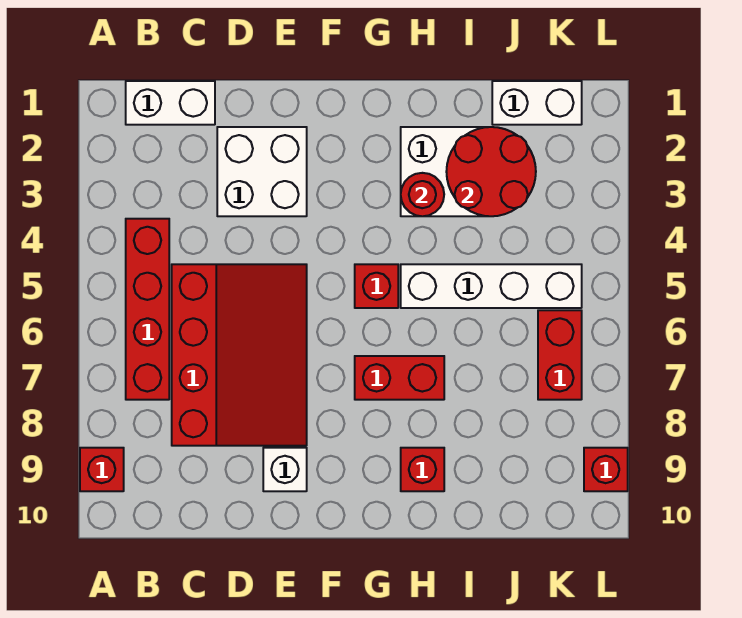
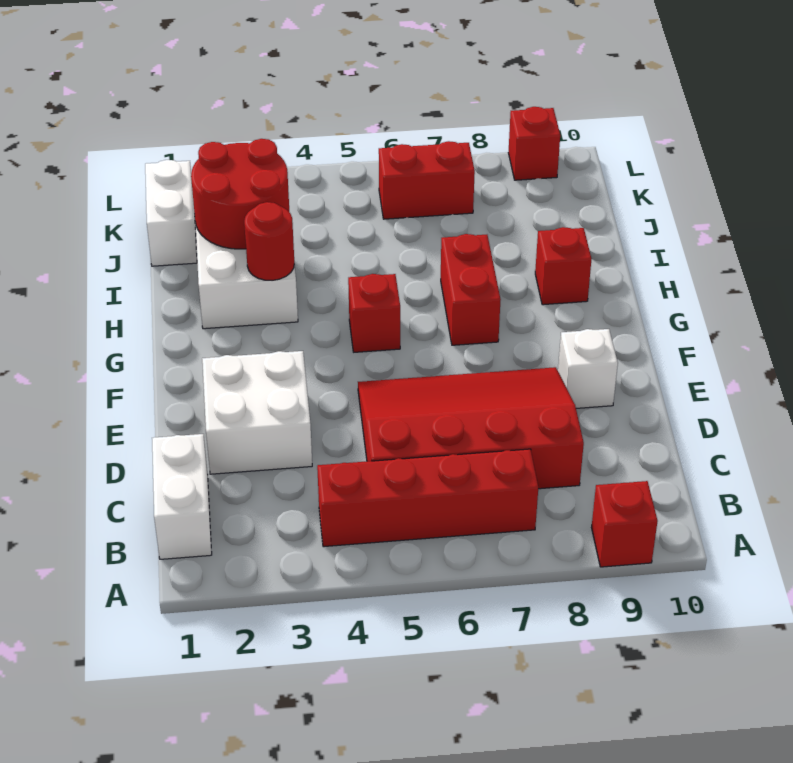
white brick H5:K5 level 1 -> none

